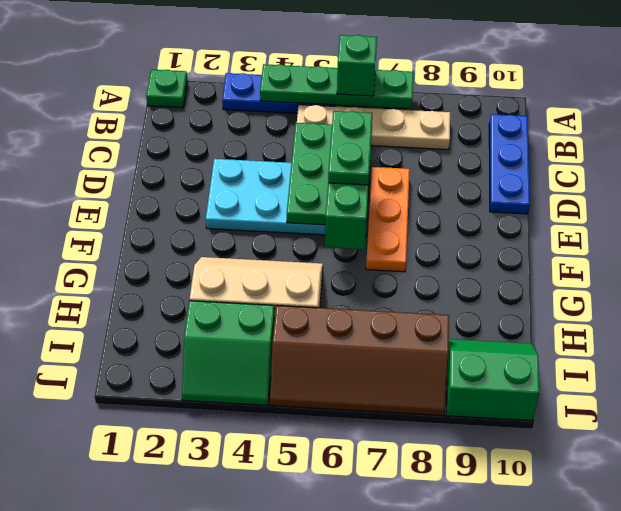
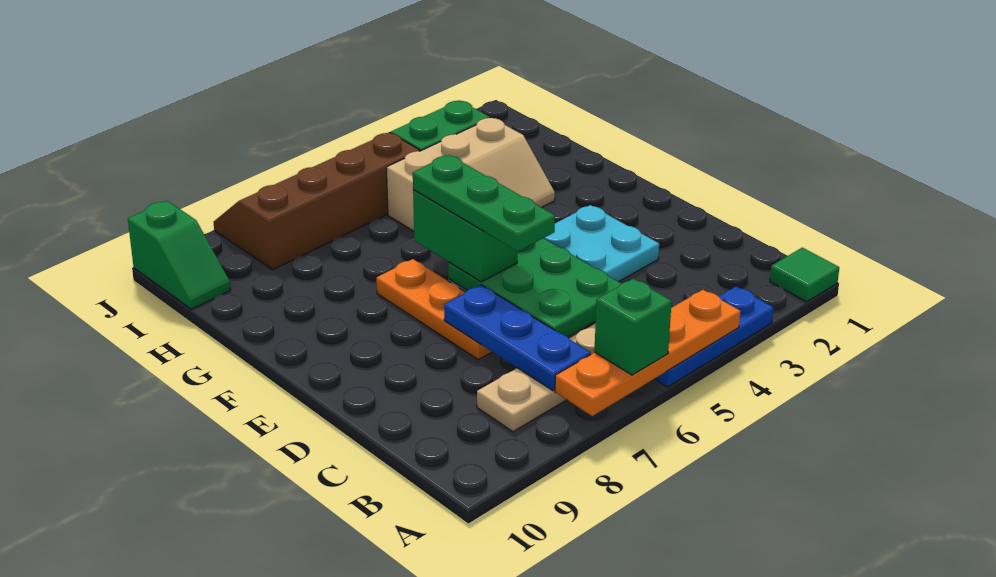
green plate A1 level 1 -> green tile A1 level 1
green plate A4:A7 level 2 -> orange plate A4:A7 level 2
blue plate B10:D10 level 1 -> blue plate B7:D7 level 2
green plate D6:E6 level 4 -> green plate D6:F6 level 4
green slope I9:J10 level 1 top J -> green slope I10:J10 level 1 top J

